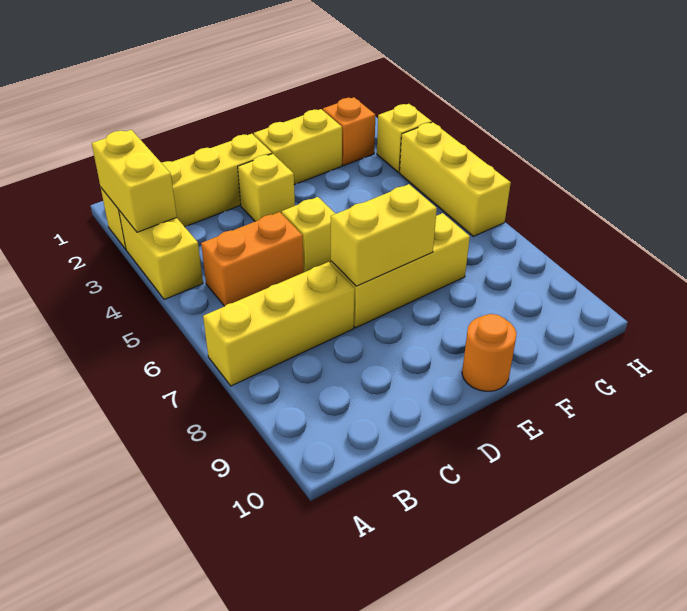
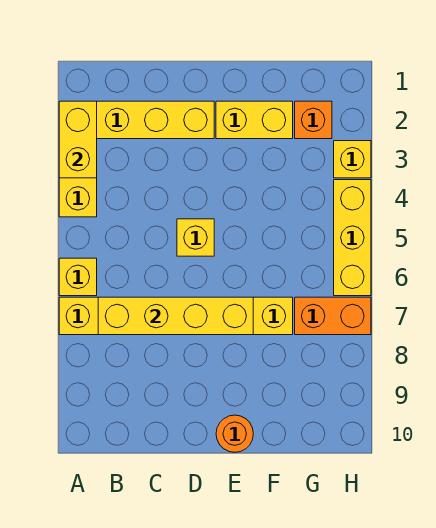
orange brick B5:C5 level 1 -> orange brick G7:H7 level 1
yellow brick D3 level 1 -> yellow brick A6 level 1
yellow brick D7:E7 level 2 -> yellow brick B7:E7 level 2

